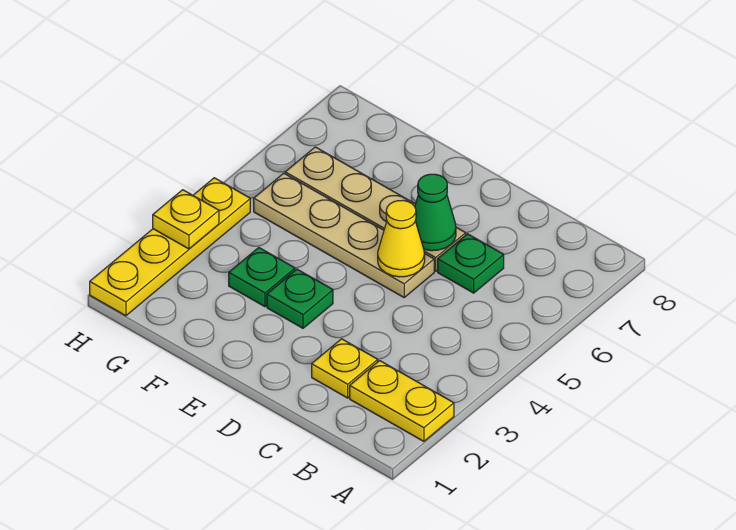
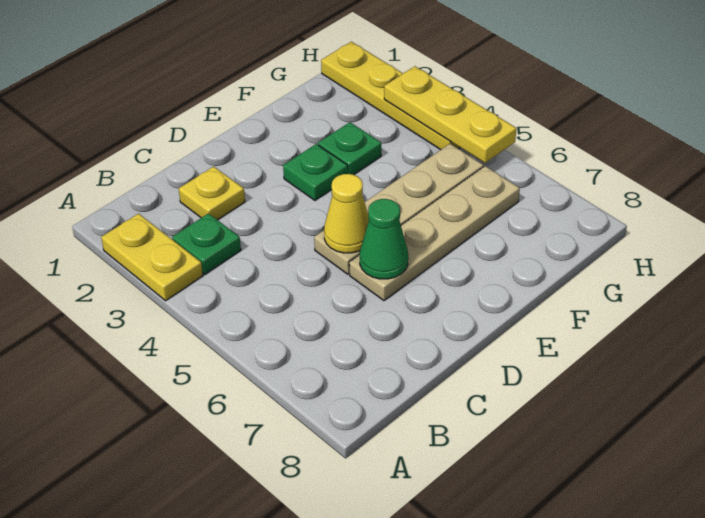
yellow plate A2:B2 level 1 -> yellow plate A2:A3 level 1
green plate C6 level 1 -> green plate B3 level 1
yellow plate H3 level 2 -> yellow plate H3:H5 level 2

